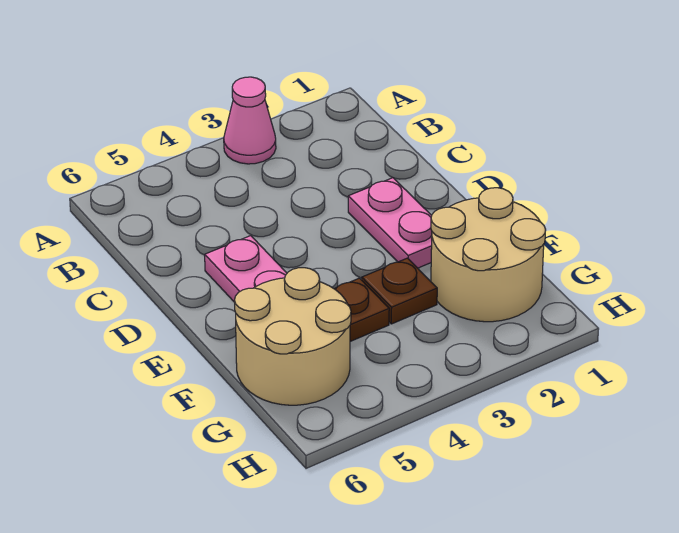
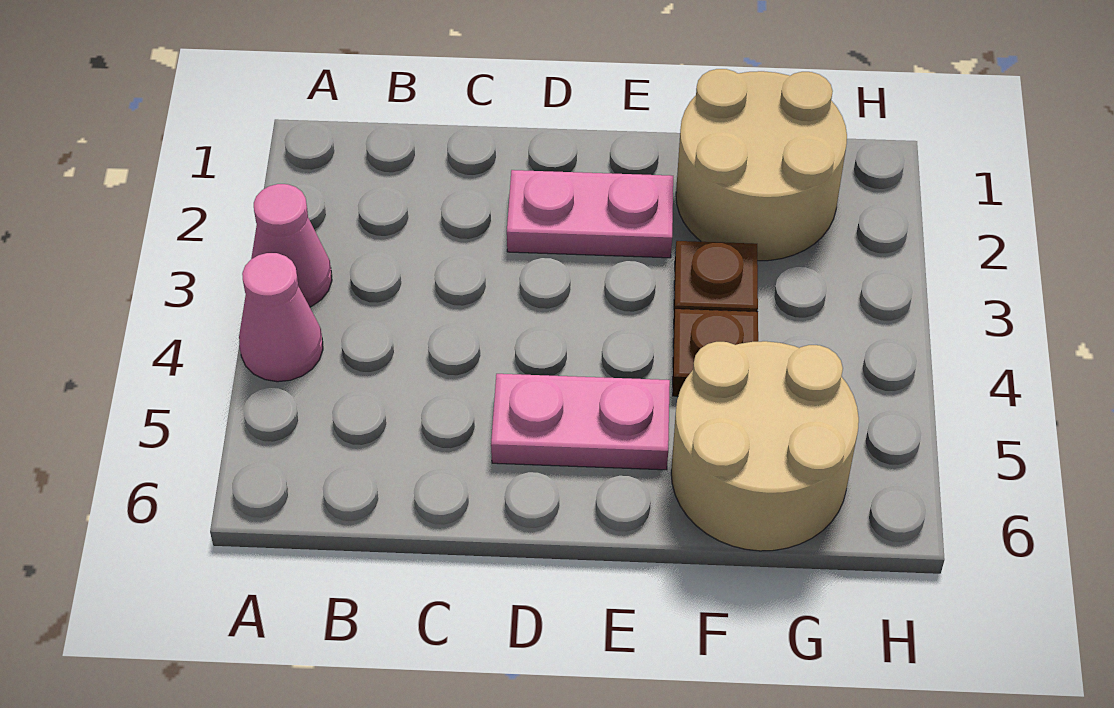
none -> pink cone A4 level 1

